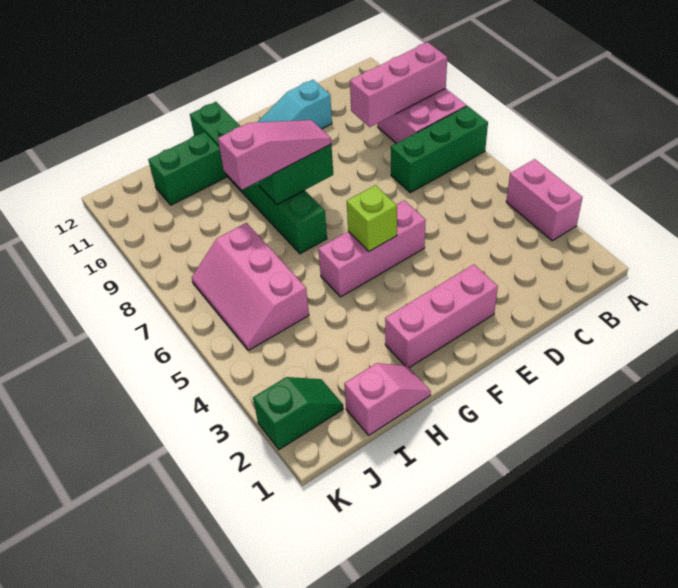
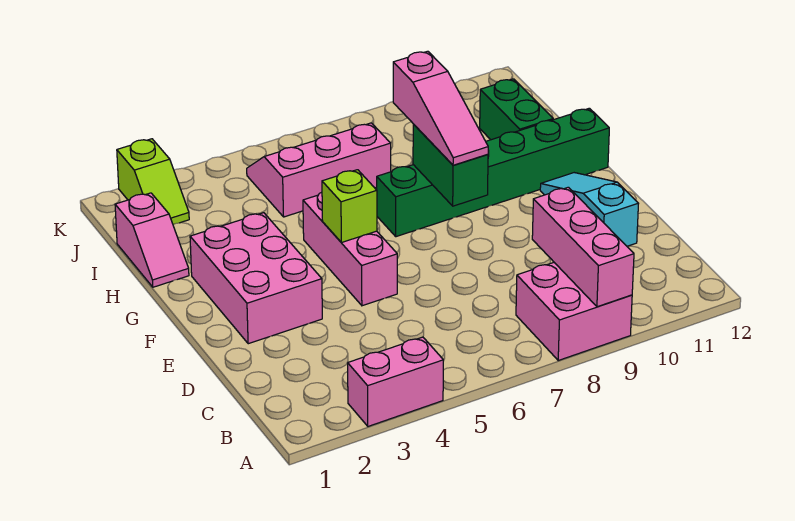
green brick A7:C7 level 1 -> none
pink brick E2:G2 level 1 -> pink brick E2:G3 level 1
green slope J2:K2 level 1 top K -> lime slope J2:K2 level 1 top K

